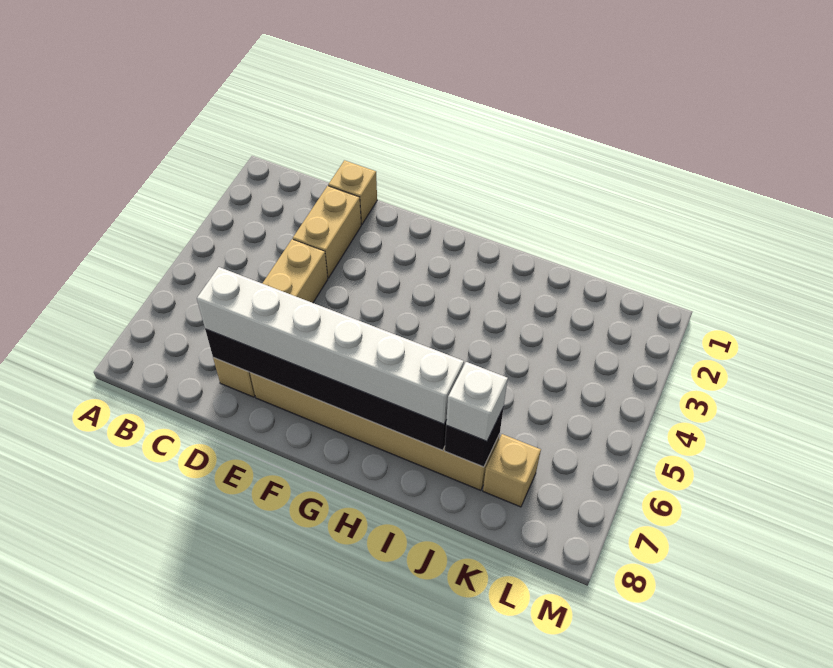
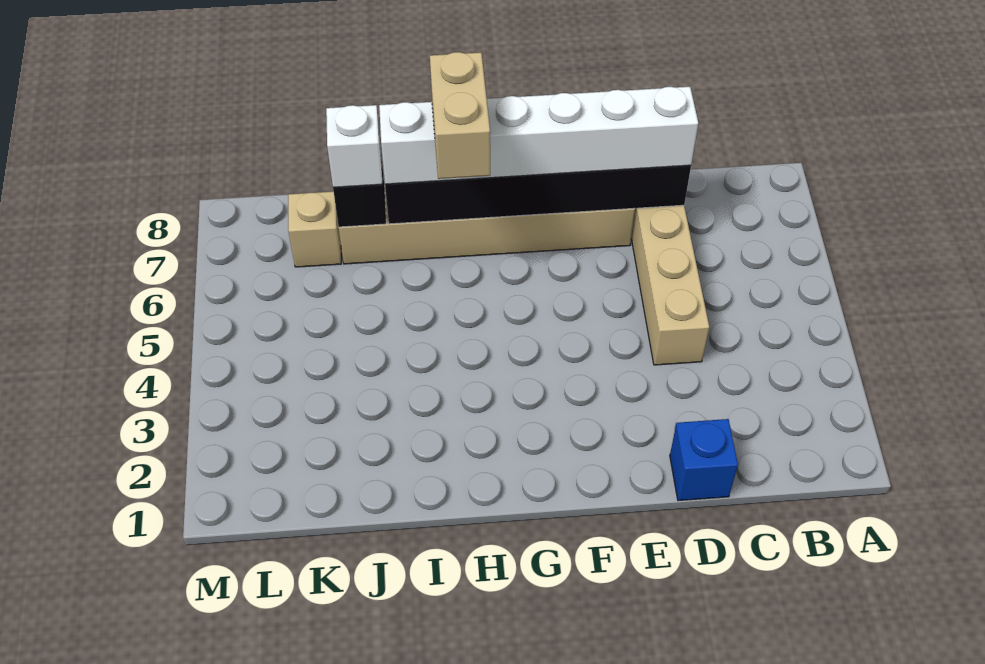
tan brick D1 level 1 -> blue brick D1 level 1
tan brick D2:D3 level 1 -> tan brick H6:H7 level 4

